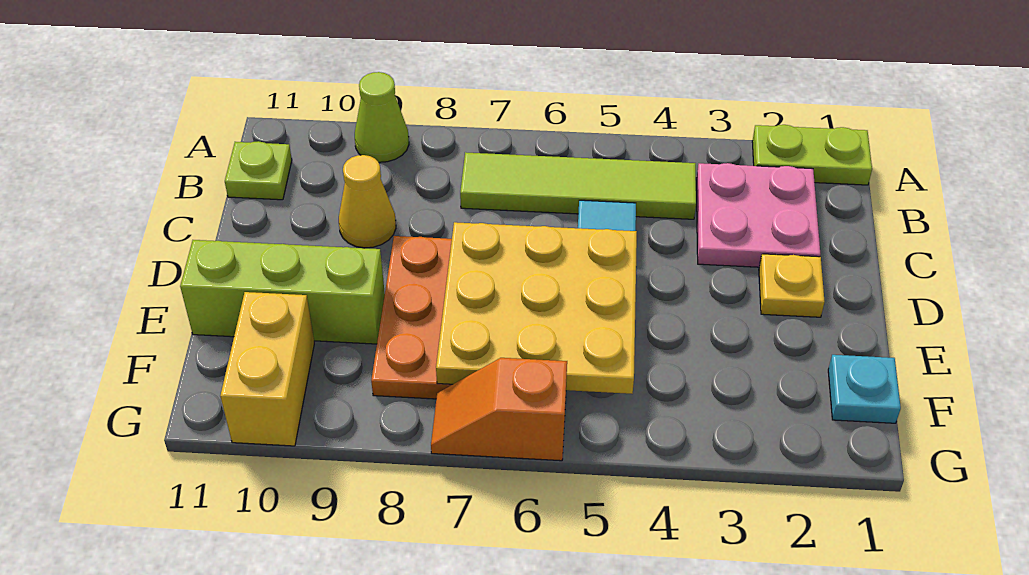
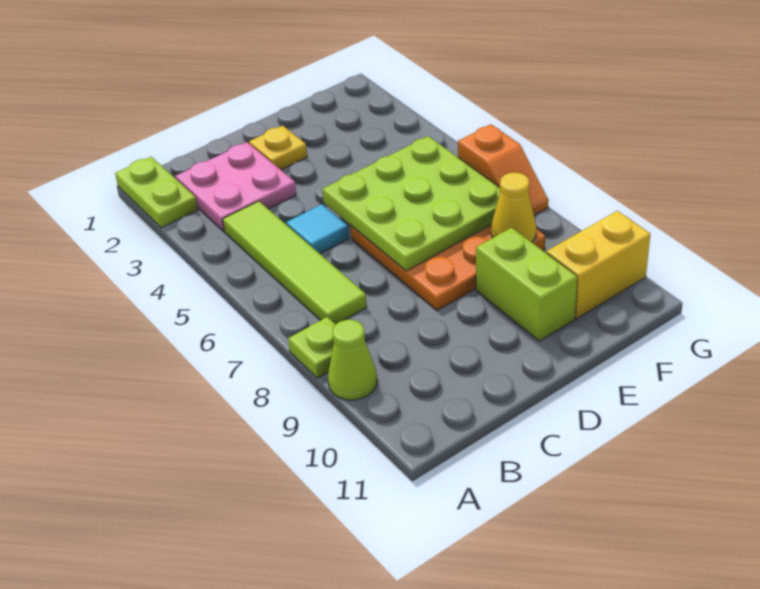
lime plate B11 level 1 -> lime plate A8 level 1
yellow cone C9 level 1 -> yellow cone F8 level 2
yellow plate D5:F7 level 2 -> lime plate D5:F7 level 2
lime brick E9:E11 level 1 -> lime brick E9:E10 level 1
cyan plate F1 level 1 -> none

